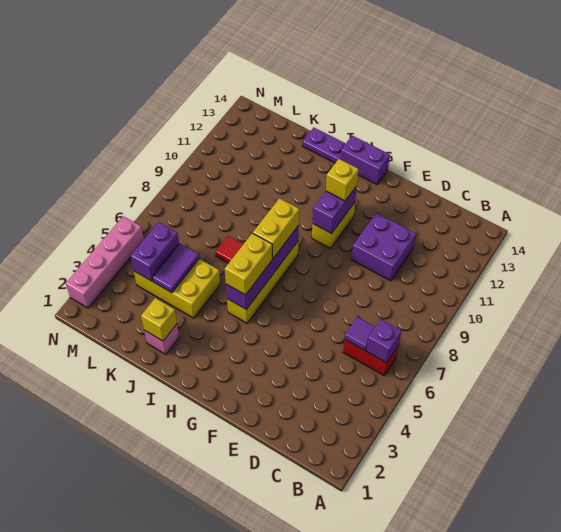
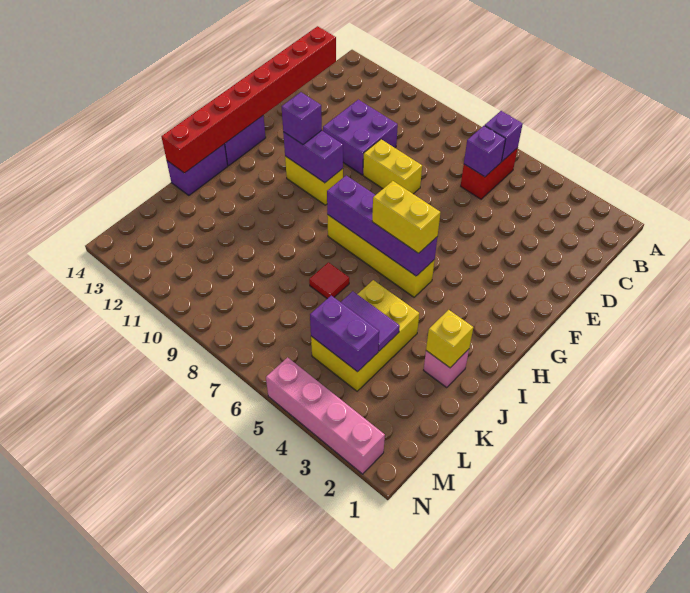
purple tile C6 level 2 -> purple brick C6 level 2
none -> red brick C14:J14 level 2
yellow brick G11 level 3 -> purple brick G11 level 3
yellow brick H7:H8 level 3 -> yellow brick E8:E9 level 1
purple plate I14:J14 level 1 -> purple brick I14:J14 level 1

